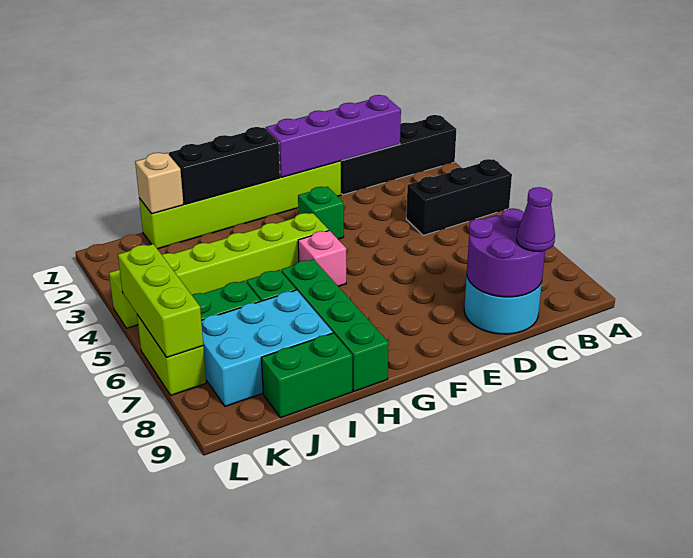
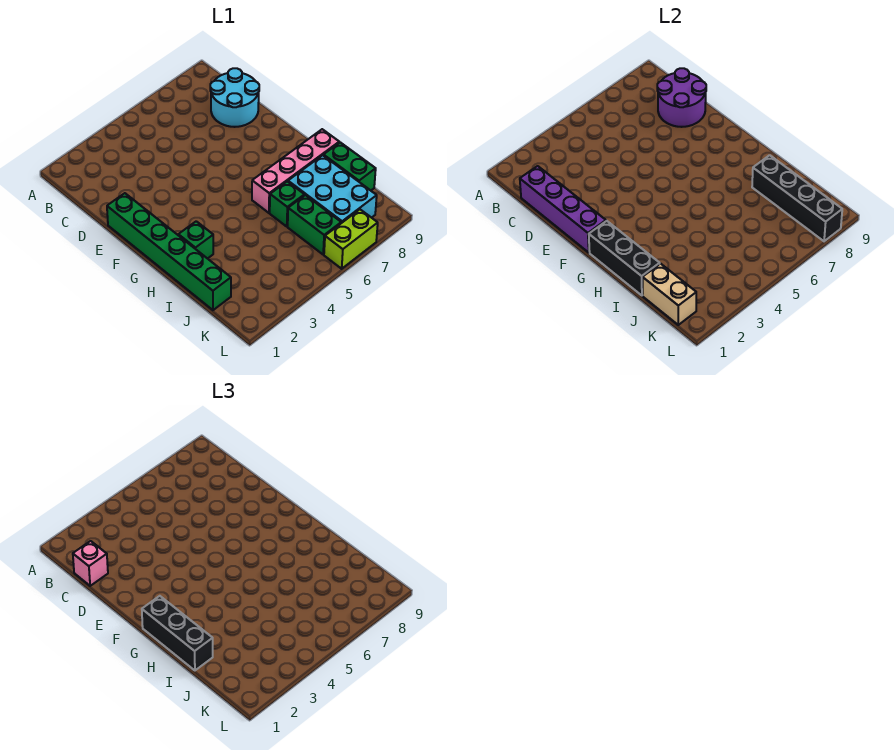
black brick A1:D1 level 1 -> black brick I8:L8 level 2
black brick A4:C4 level 1 -> black brick G1:I1 level 3
purple cone C9 level 3 -> none
lime brick E1:J1 level 1 -> green brick E1:J1 level 1
green brick F3 level 1 -> green brick H2 level 1
lime brick G4:L4 level 1 -> none
pink brick G5 level 1 -> pink brick C1 level 3
green brick H6:H9 level 1 -> pink brick H6:H9 level 1
tan brick J1 level 2 -> tan brick J1:K1 level 2
lime brick L5:L7 level 2 -> none

